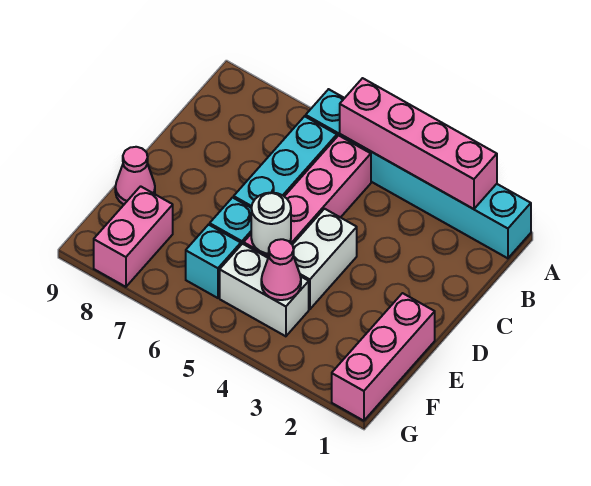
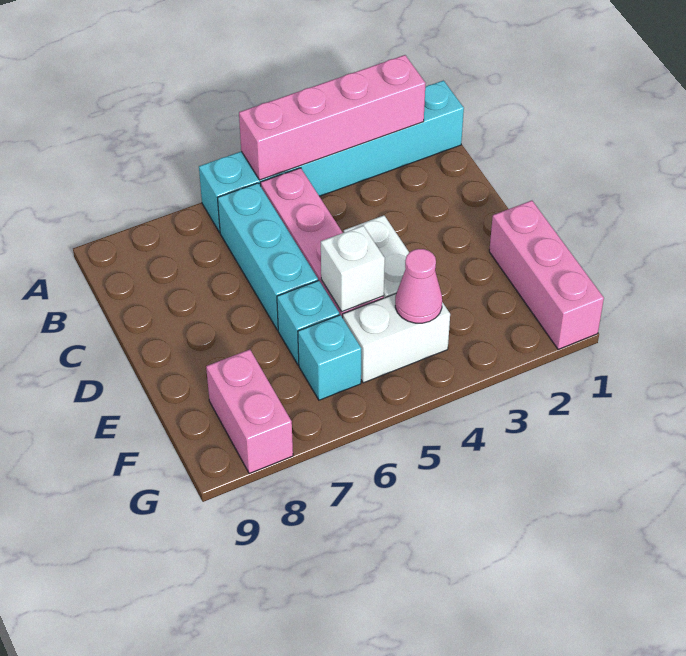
white round brick E5 level 2 -> white brick E5 level 2
pink cone E9 level 1 -> none

